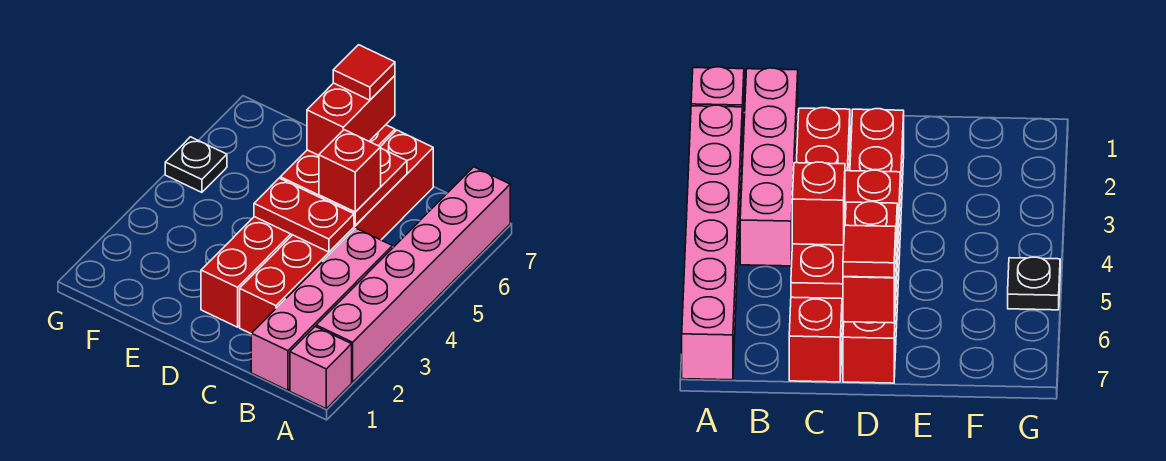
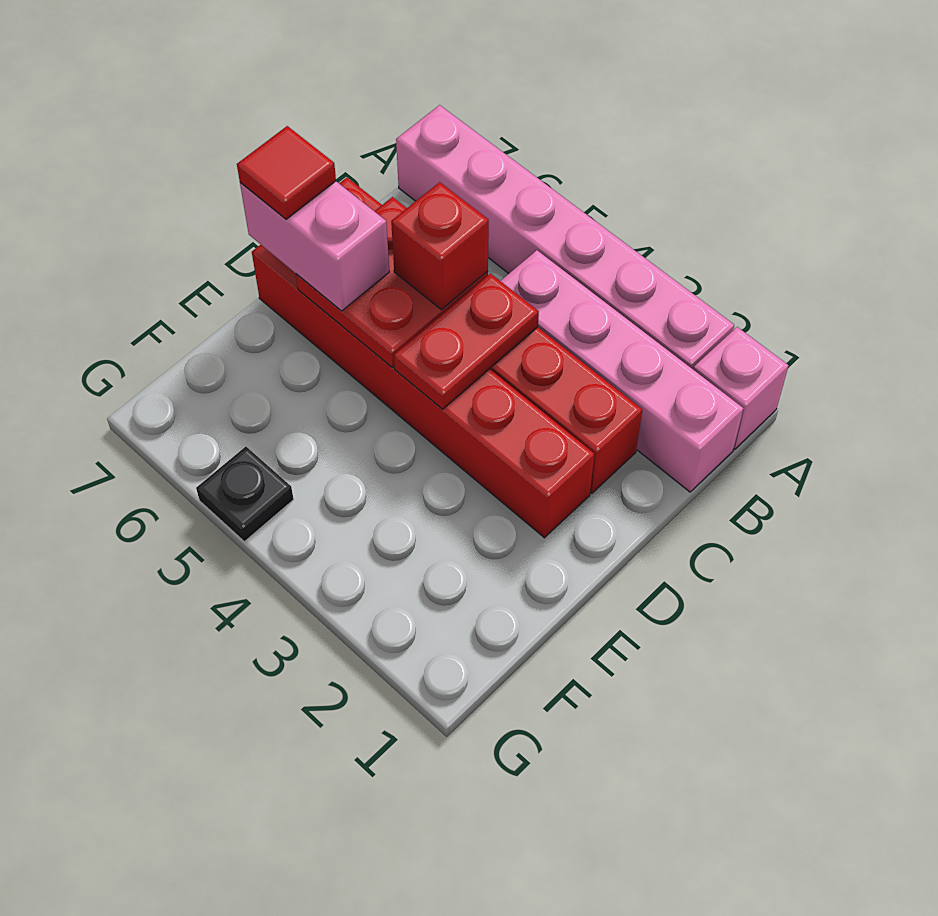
red brick D6:D7 level 3 -> pink brick D6:D7 level 3

